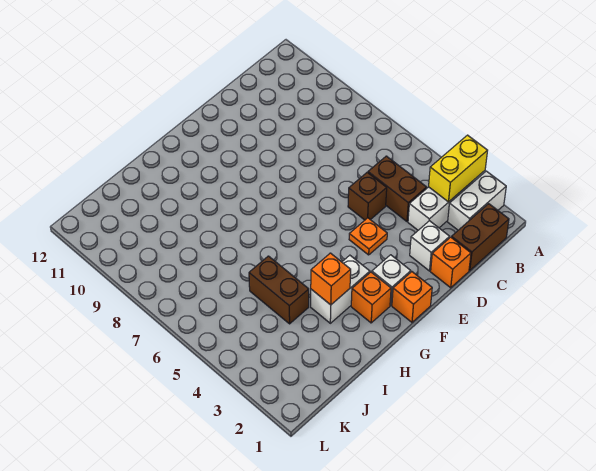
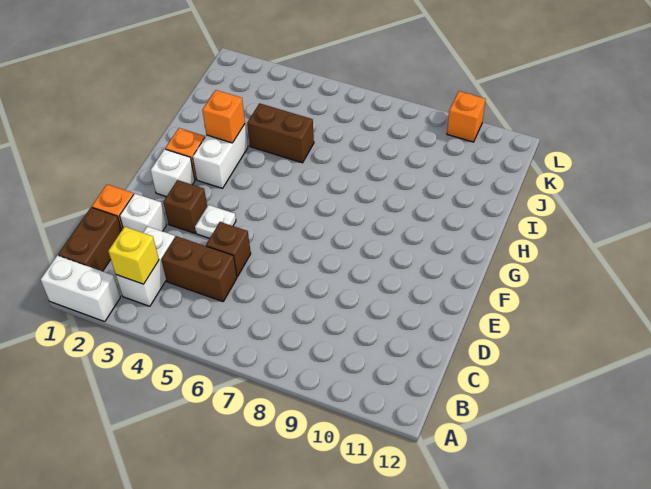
white brick A2:B2 level 1 -> white brick A1:A2 level 1
yellow brick A3:B3 level 2 -> yellow brick B3 level 2
none -> brown brick E3 level 1
orange plate E4 level 1 -> white plate E4 level 1
orange brick F1 level 1 -> orange brick L10 level 1

